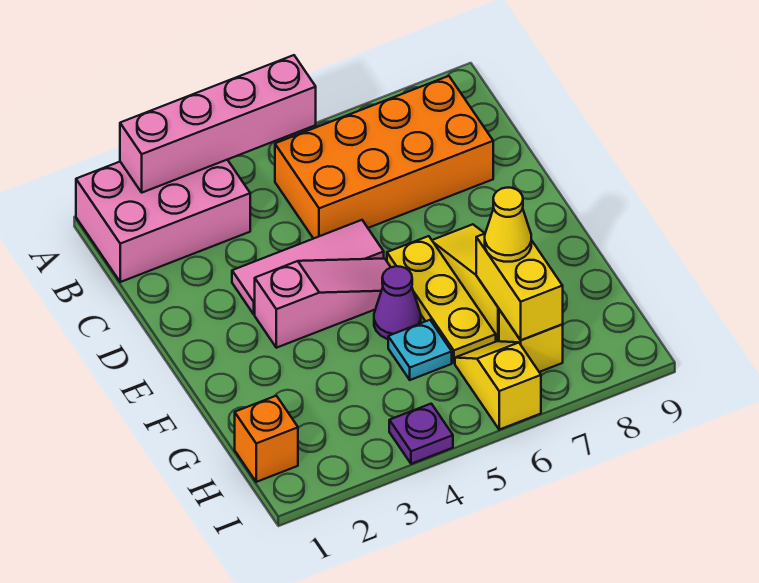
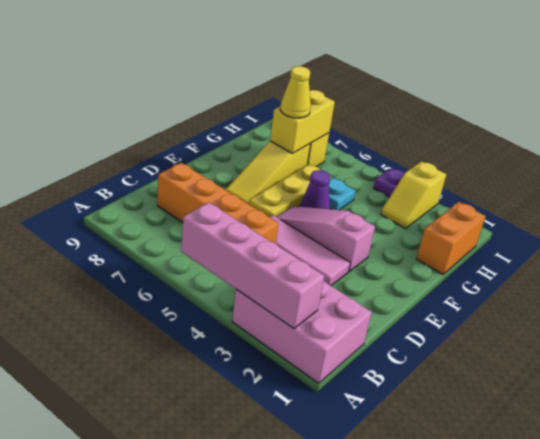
orange brick B5:C8 level 1 -> orange brick C5:C8 level 1
orange brick H1 level 1 -> orange brick G1:H1 level 1
yellow slope H6:I6 level 1 top I -> yellow slope H3:I3 level 1 top I

